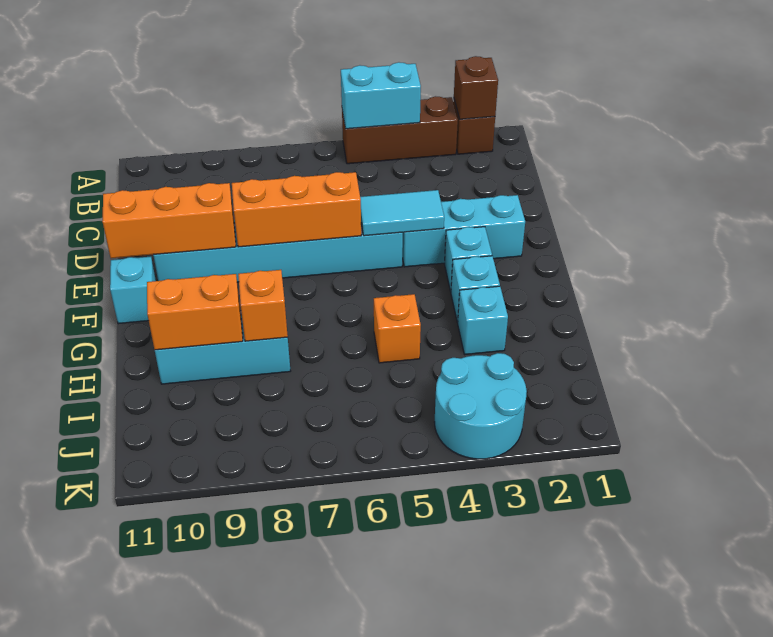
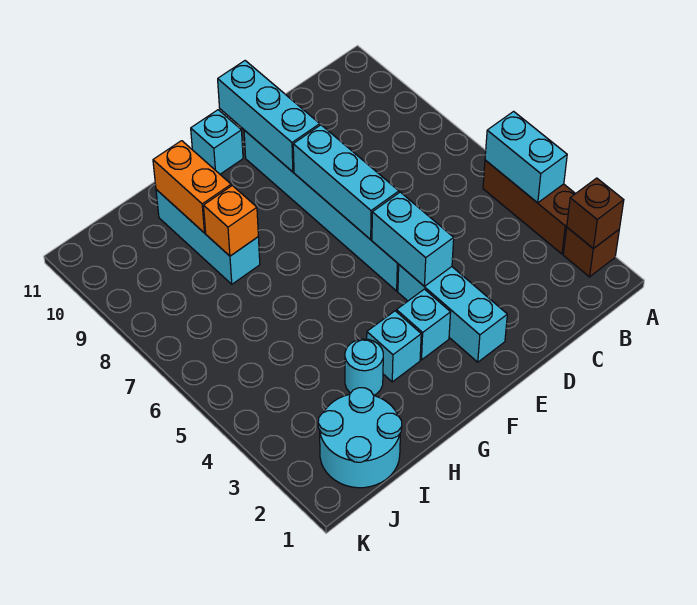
cyan tile E4:E5 level 2 -> cyan brick E4:E5 level 2
orange brick E6:E8 level 2 -> cyan brick E6:E8 level 2
orange brick E9:E11 level 2 -> cyan brick E9:E11 level 2
cyan brick H3 level 1 -> cyan round brick H3 level 1
orange brick H5 level 1 -> none
cyan round brick J3:K4 level 1 -> cyan round brick I1:J2 level 1

